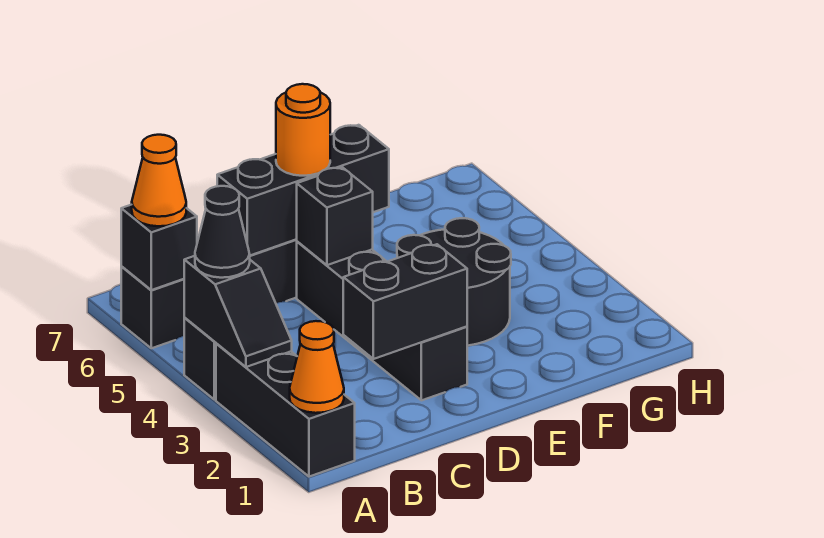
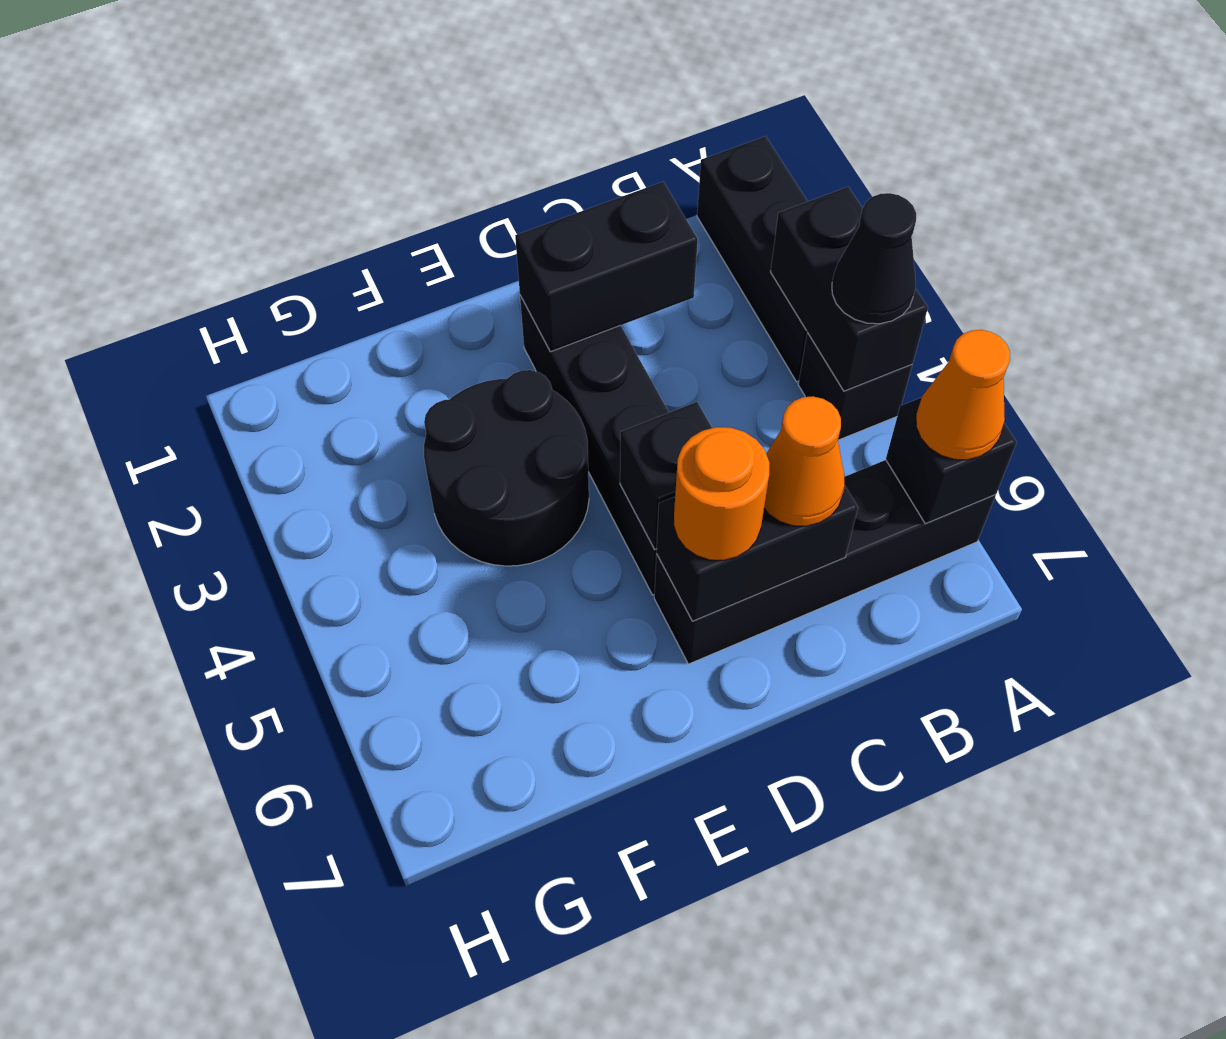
orange cone A1 level 2 -> orange cone C6 level 3
black slope A3:A4 level 2 top 4 -> black brick A3:A4 level 2
black brick C6:E6 level 2 -> black brick C6:D6 level 2

